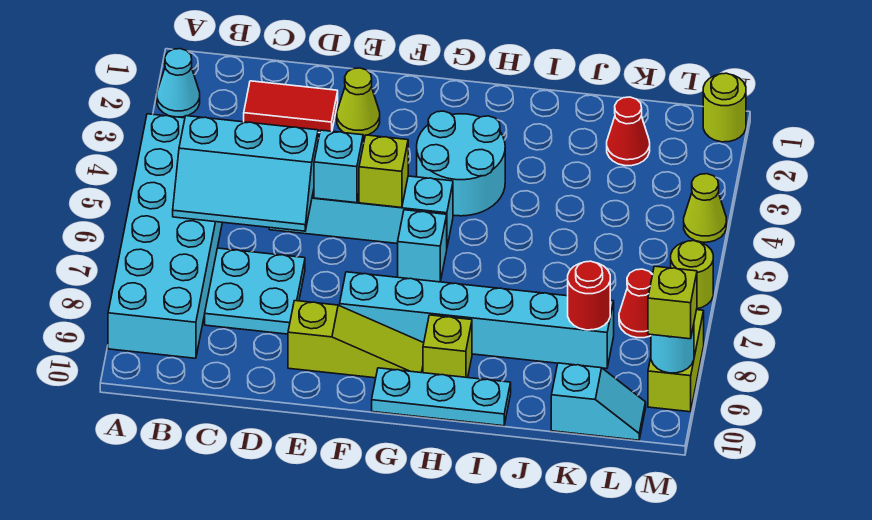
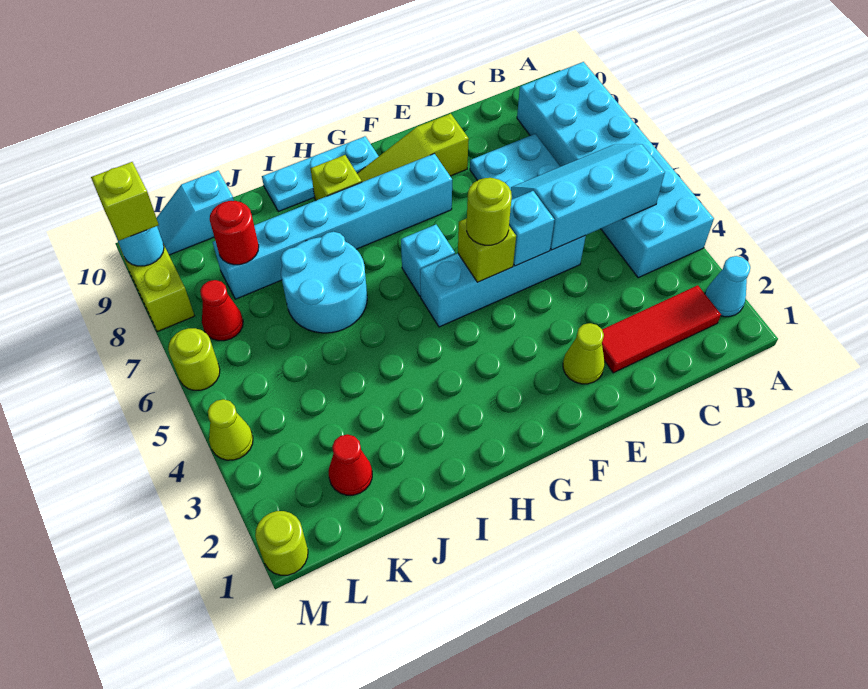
red tile C2:D2 level 1 -> red tile B2:D2 level 1
none -> lime round brick F5 level 3
cyan round brick G3:H4 level 1 -> cyan round brick I6:J7 level 1

